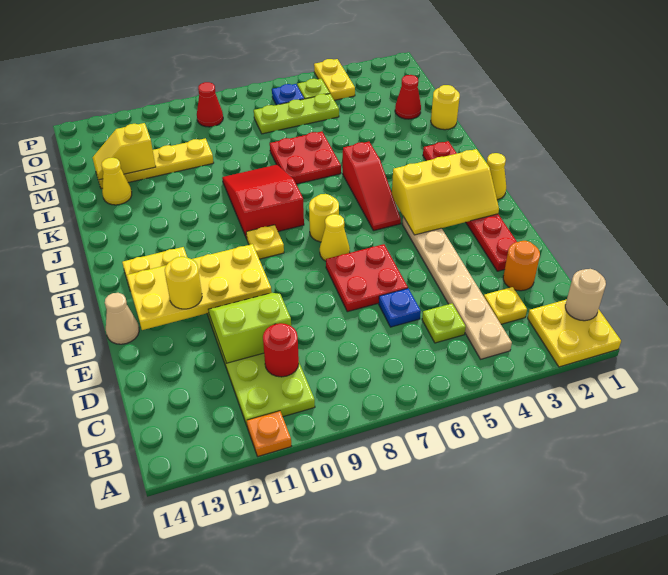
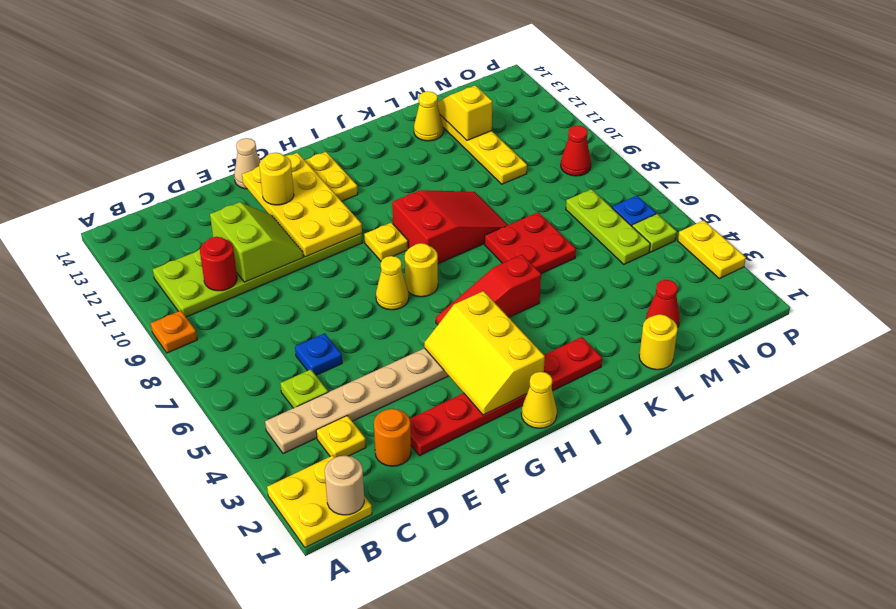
orange plate A11 level 1 -> orange plate A9 level 1
red plate E6:F7 level 1 -> none
yellow plate O4:P4 level 1 -> yellow plate P3:P4 level 1

